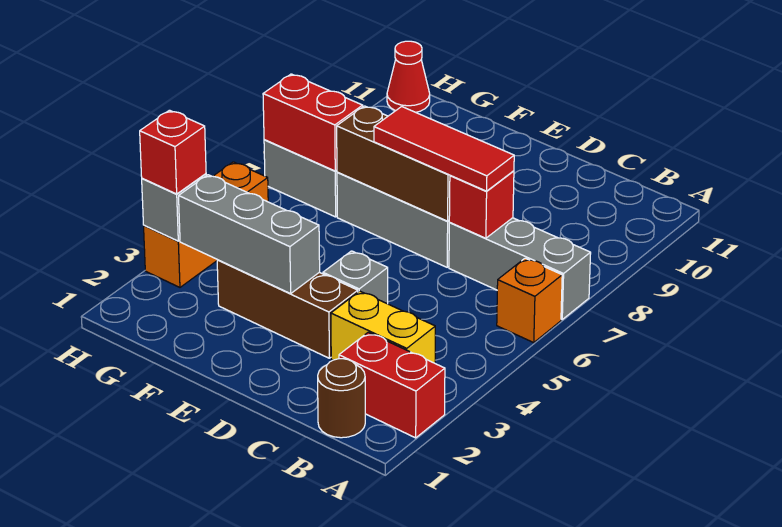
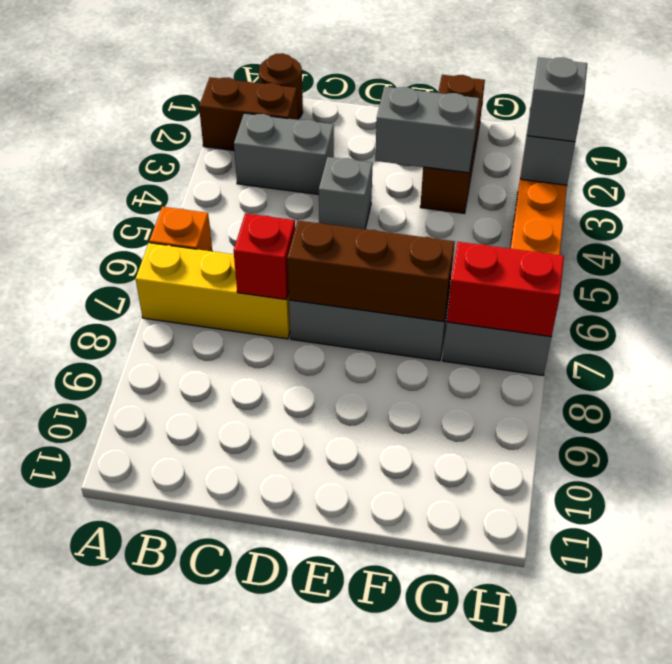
red brick A2:B2 level 1 -> brown brick A2:B2 level 1
grey brick A7:C7 level 1 -> yellow brick A7:C7 level 1
yellow brick B3:C3 level 1 -> grey brick B3:C3 level 1
red tile C7:E7 level 3 -> none
brown brick D3:F3 level 1 -> brown brick F1:F3 level 1
grey brick E3:G3 level 2 -> grey brick E3:F3 level 2
red brick H3 level 3 -> grey brick H3 level 3
red cone H11 level 1 -> none

